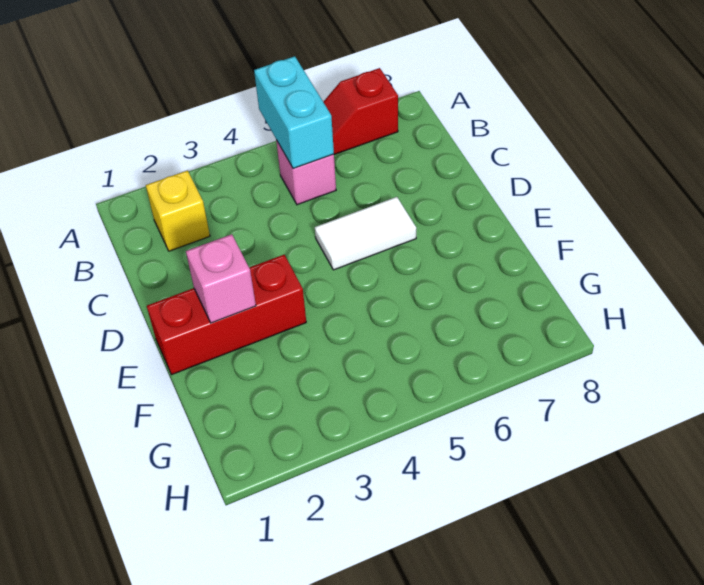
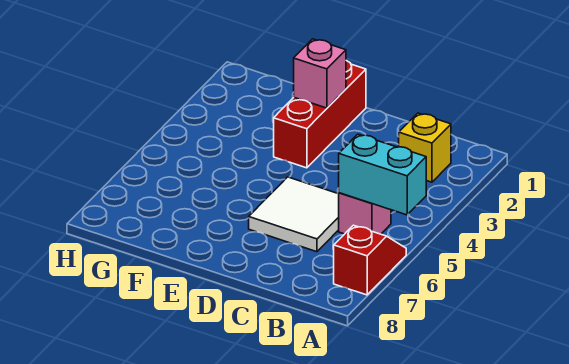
white tile D5:D6 level 1 -> white tile C5:D6 level 1

